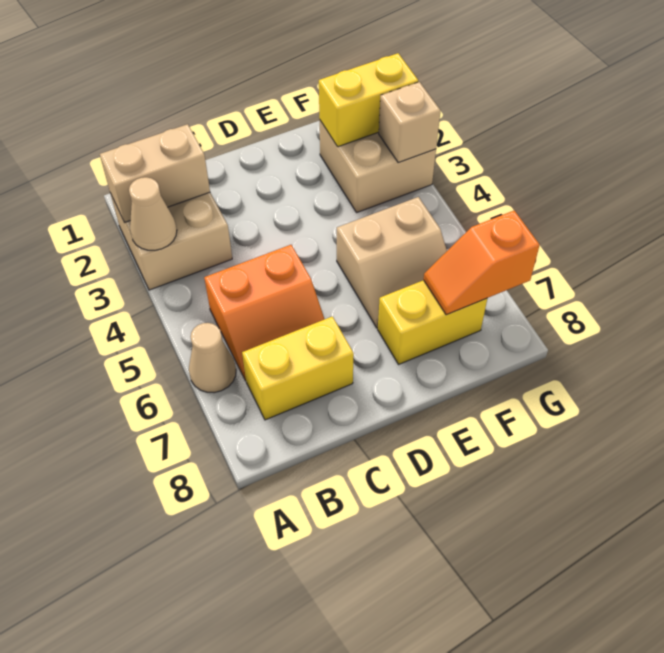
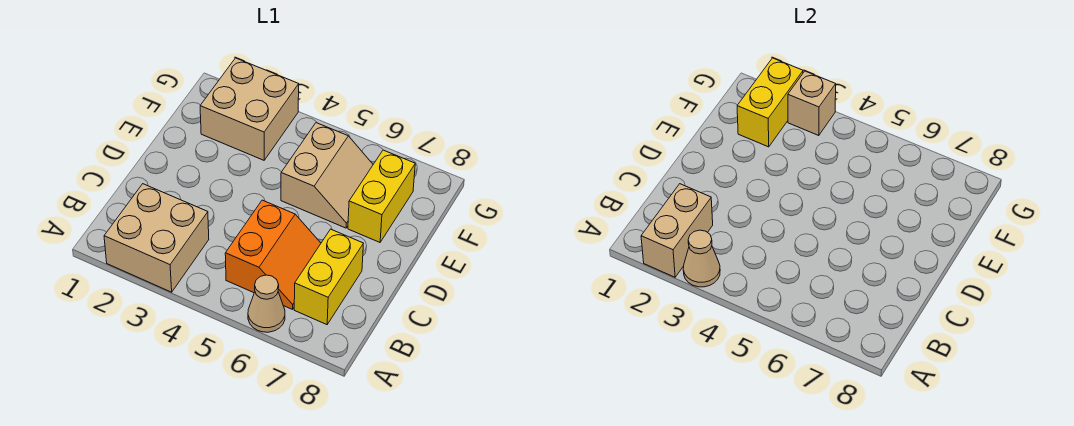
orange slope F7:G7 level 2 top G -> none

